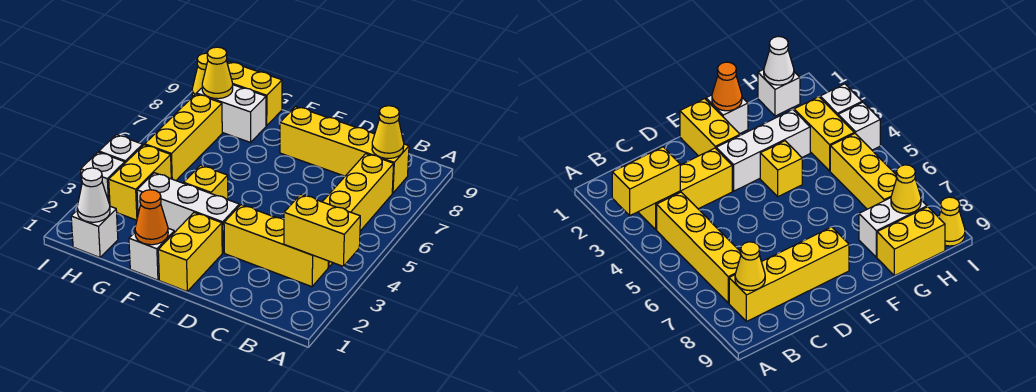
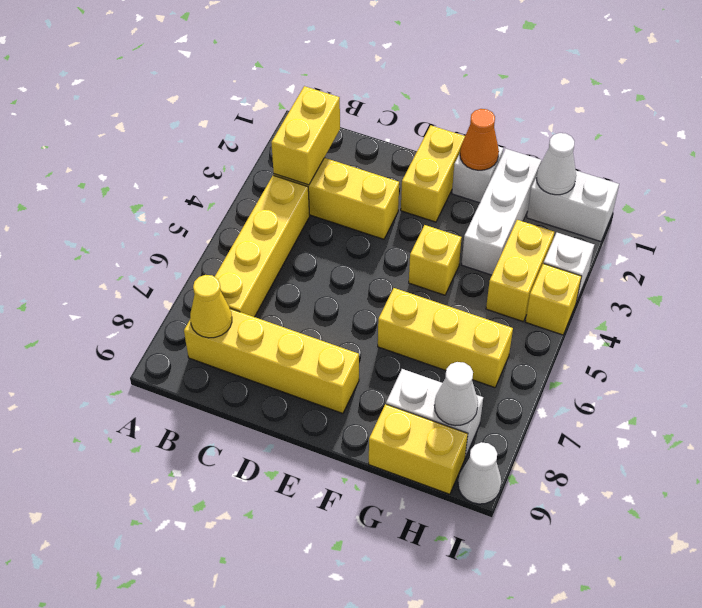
yellow brick A3:B3 level 2 -> yellow brick B2:B3 level 2
white brick E3:G3 level 1 -> white brick G1:G3 level 1
white brick H1 level 1 -> white brick H1:I1 level 1
yellow brick H5:H7 level 1 -> yellow brick F6:H6 level 1
yellow cone H8 level 2 -> white cone H8 level 2
white brick I4 level 1 -> yellow brick I4 level 1
yellow cone I9 level 1 -> white cone I9 level 1

